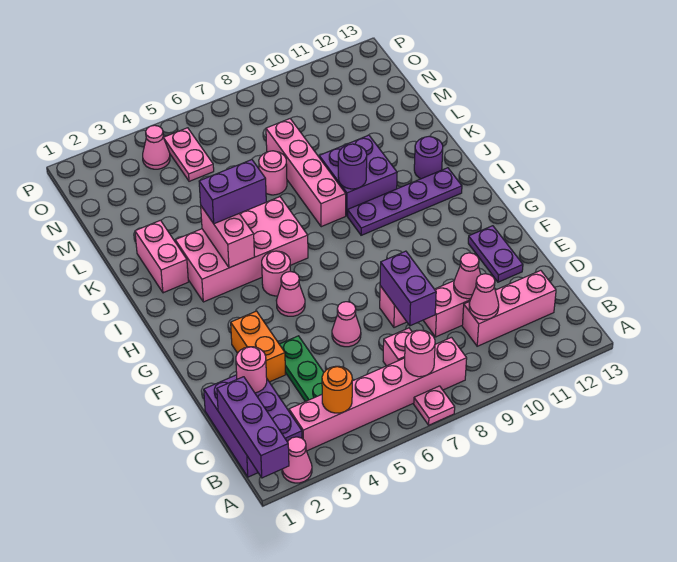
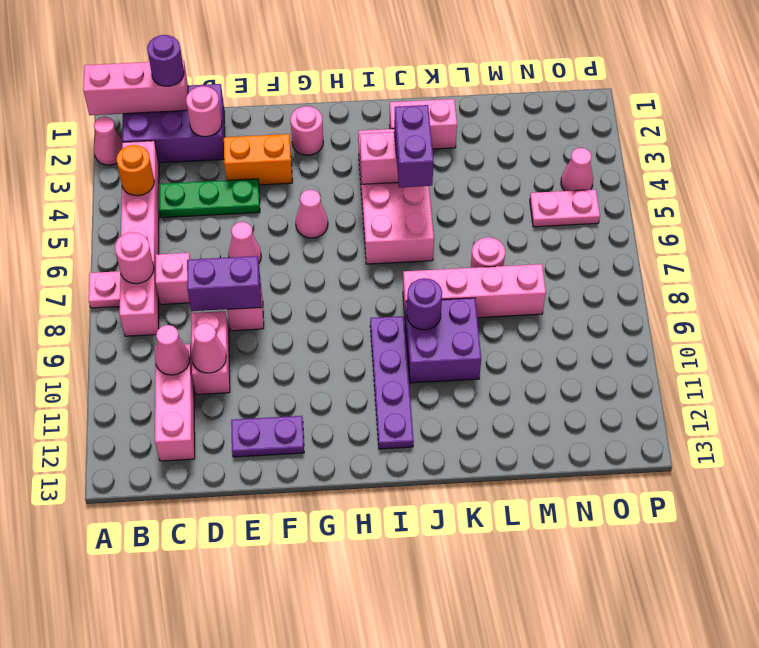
purple brick A1:C1 level 2 -> pink brick A1:C1 level 2
pink round brick H5 level 1 -> pink round brick G2 level 1
purple round brick J12 level 1 -> purple round brick C1 level 3

